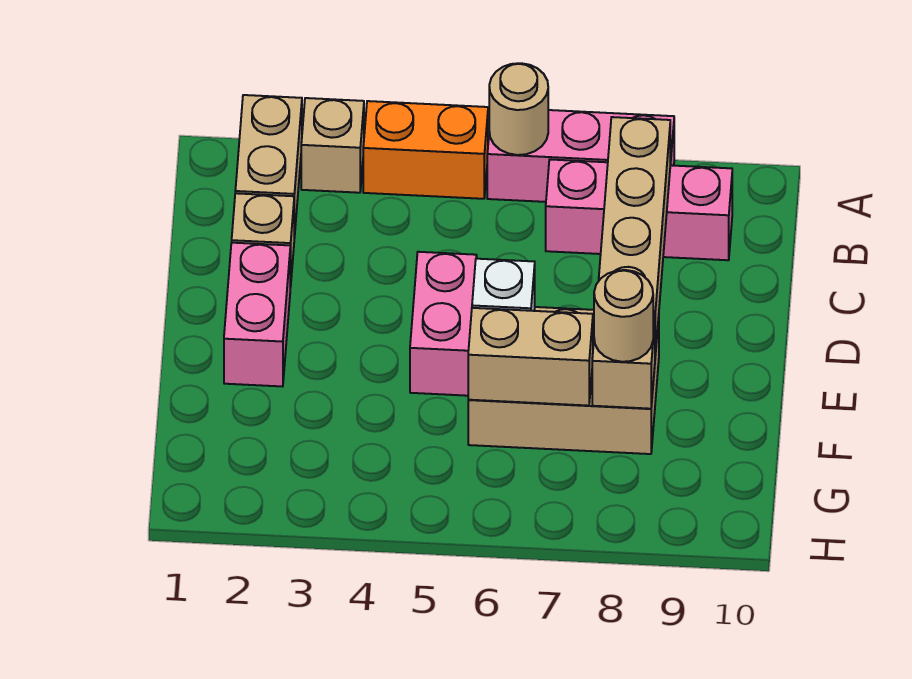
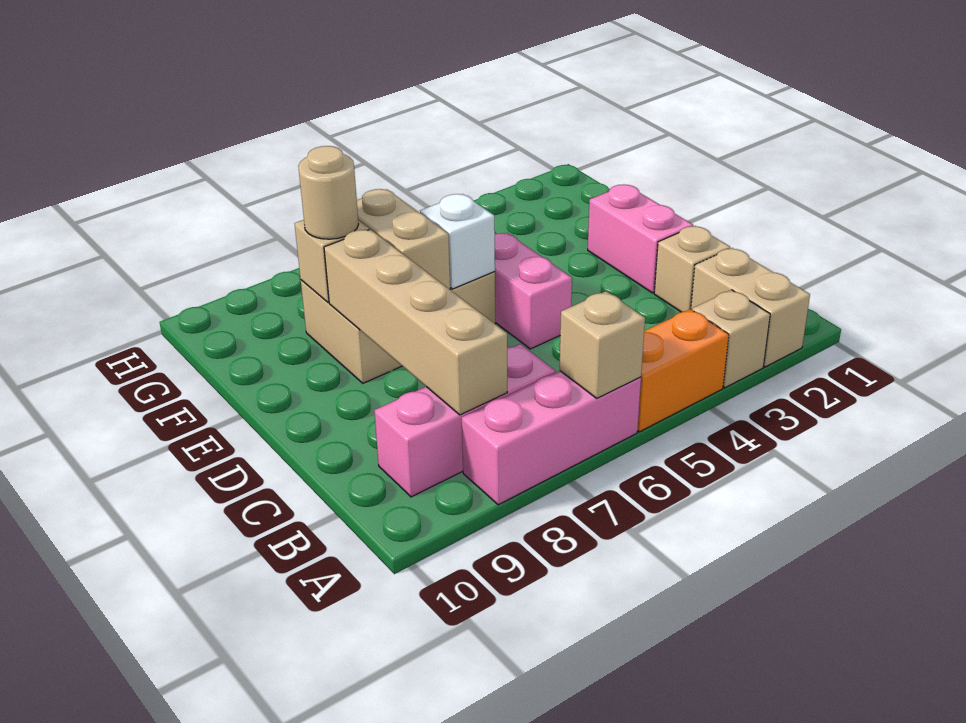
tan round brick A6 level 2 -> tan brick A6 level 2
tan brick F6:F7 level 2 -> tan brick E7:F7 level 2

